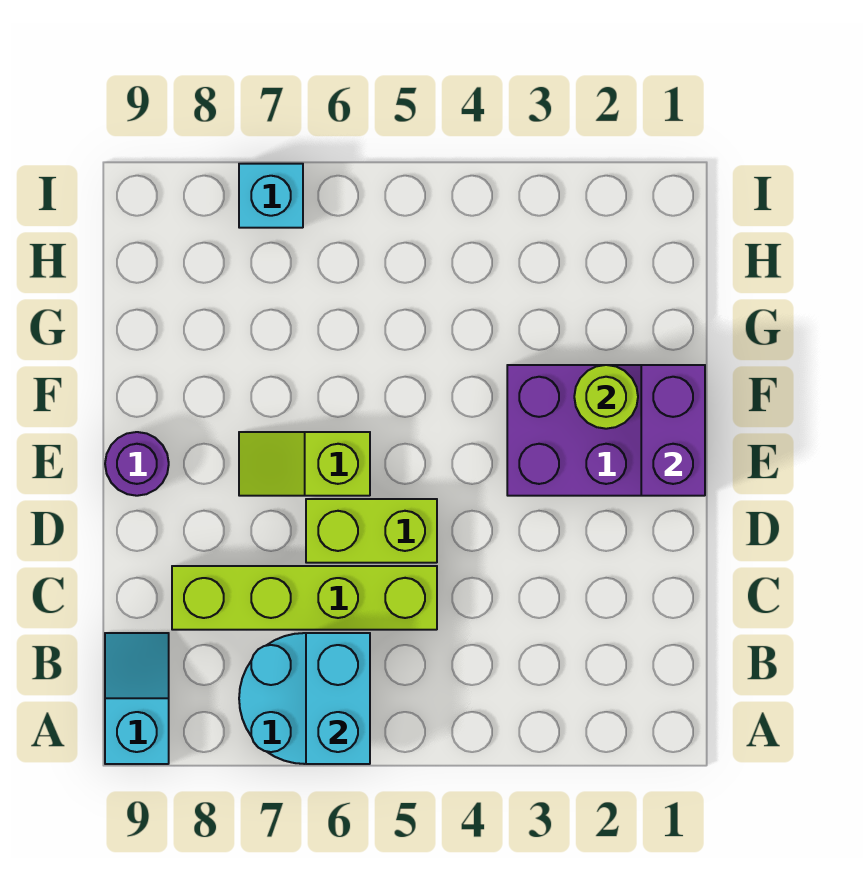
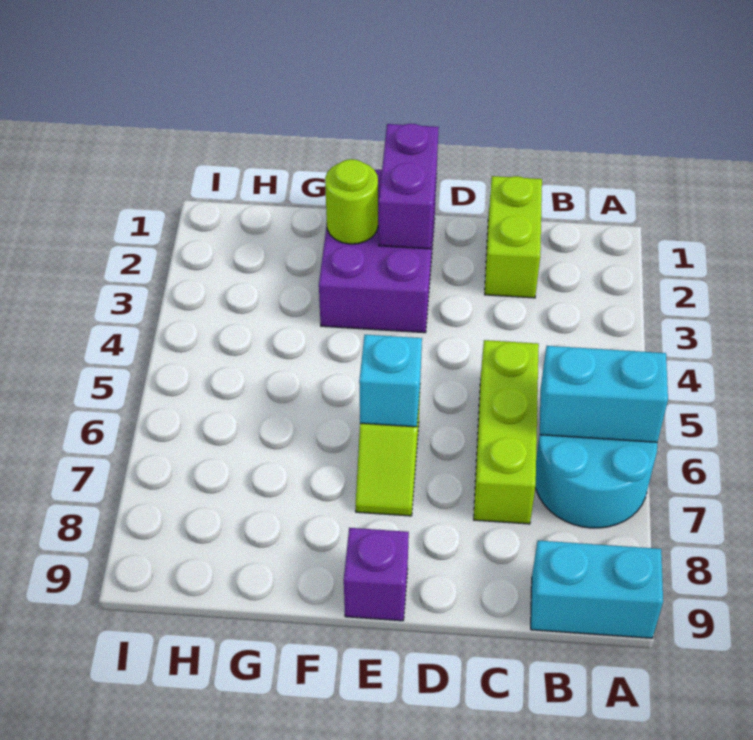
cyan slope A9:B9 level 1 top A -> cyan brick A9:B9 level 1
lime brick C5:C8 level 1 -> lime brick C5:C7 level 1
lime brick D5:D6 level 1 -> lime brick C1:C2 level 1
purple brick E1:F1 level 2 -> purple brick E1:E2 level 2
purple round brick E9 level 1 -> purple brick E9 level 1
cyan brick I7 level 1 -> cyan brick E6 level 2

